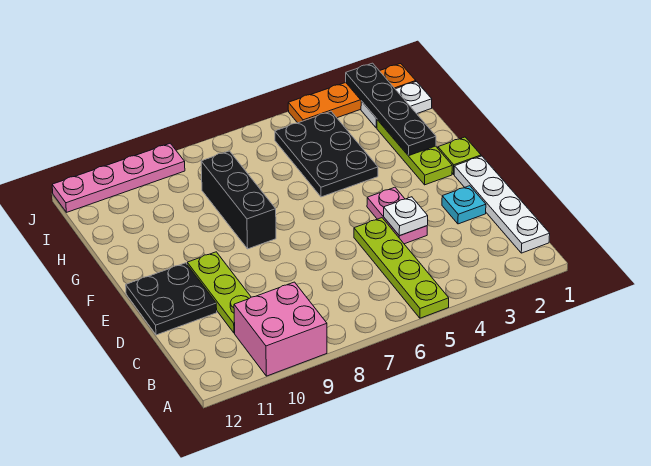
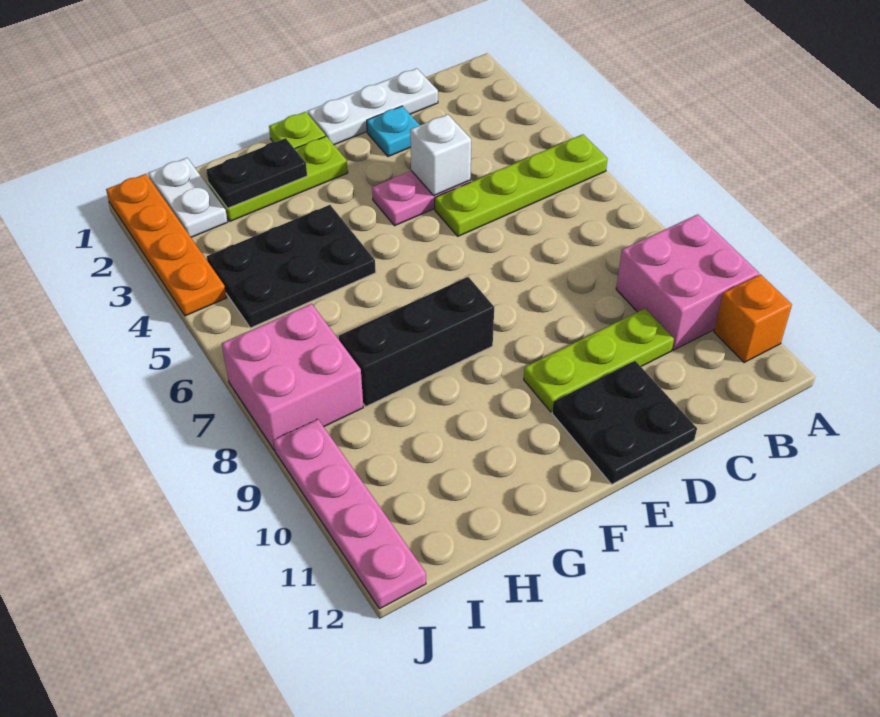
none -> orange brick A11 level 1
white plate B1:E1 level 1 -> white plate C1:E1 level 1
white plate D4 level 2 -> white brick D4 level 2
black plate G2:J2 level 2 -> black plate G2:H2 level 2
none -> pink brick I7:J8 level 1

